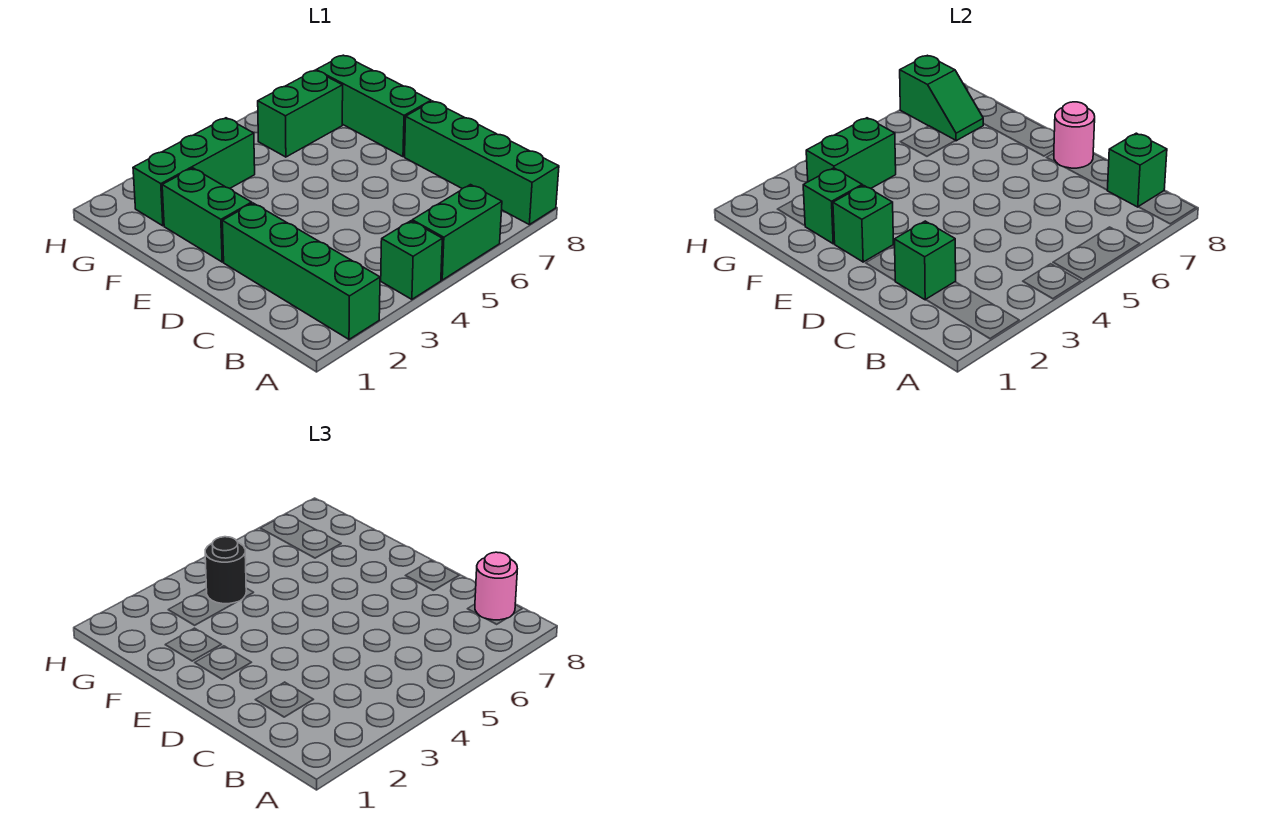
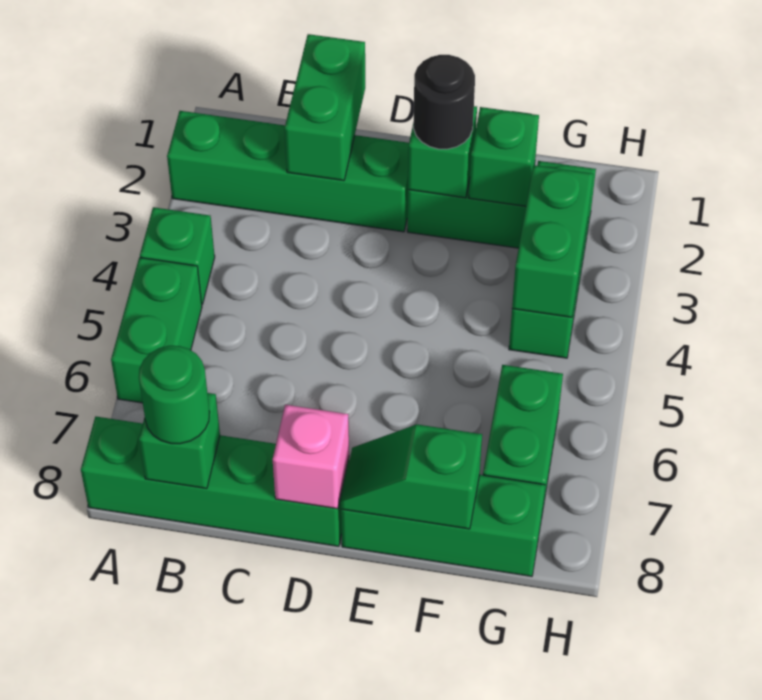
pink round brick B8 level 3 -> green round brick B8 level 3
green brick C2 level 2 -> green brick C1:C2 level 2
pink round brick D8 level 2 -> pink brick D8 level 2
black round brick G4 level 3 -> black round brick E2 level 3
green slope G7:H7 level 2 top H -> green slope E8:F8 level 2 top F

